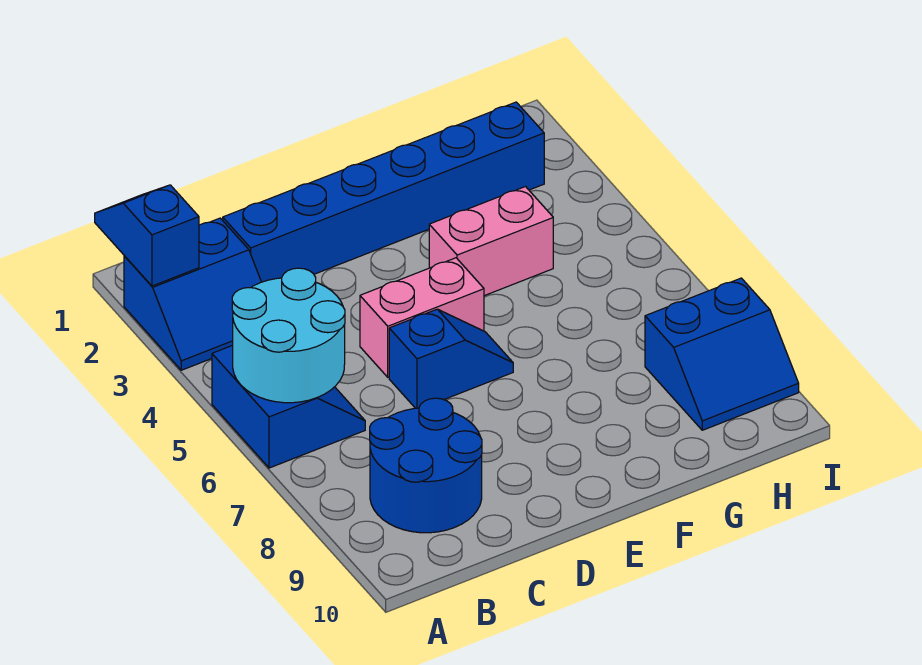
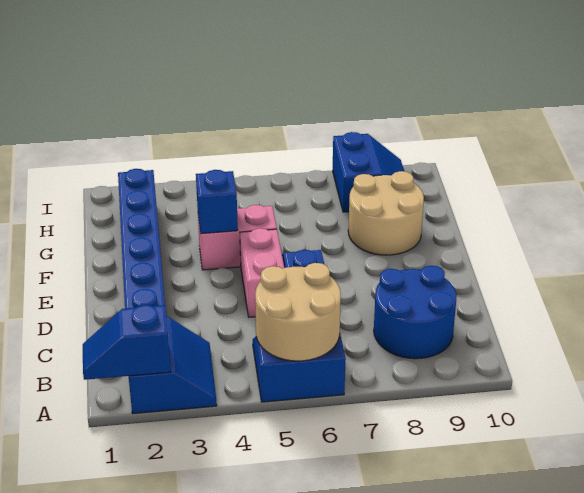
cyan round brick A5:B6 level 2 -> tan round brick A5:B6 level 2
pink brick F4:G4 level 1 -> pink brick F4:F5 level 1
none -> blue brick F4 level 2
none -> tan round brick F8:G9 level 1

